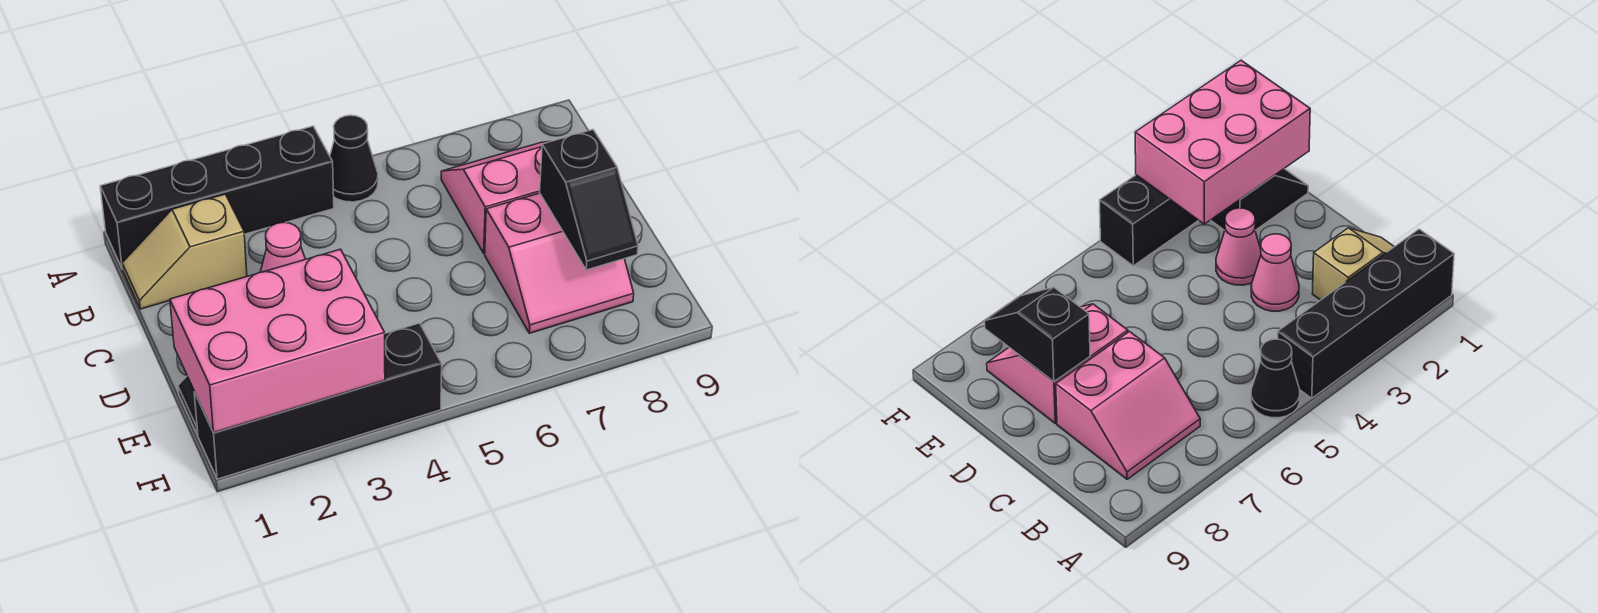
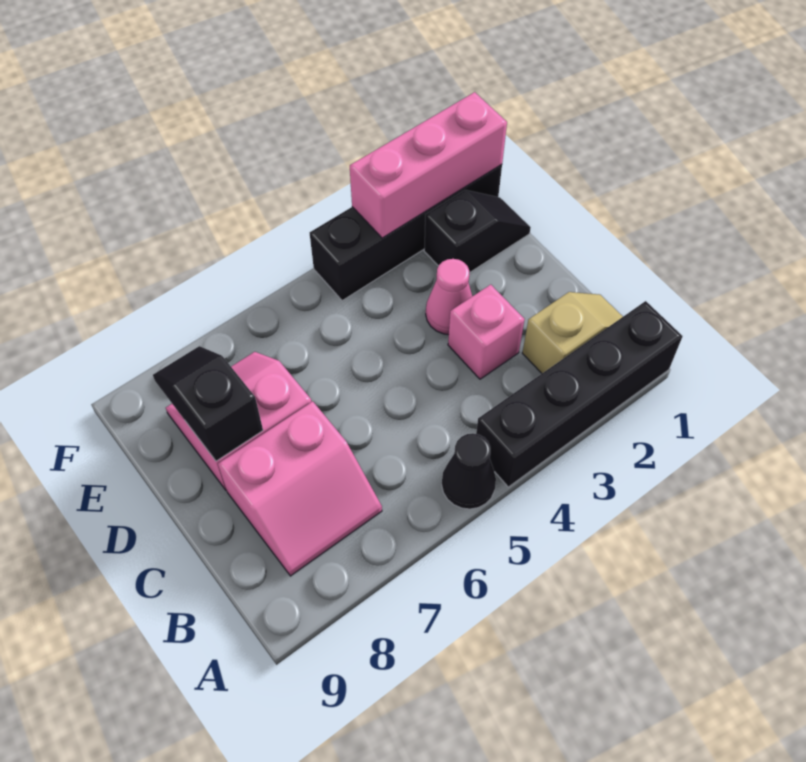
pink cone C3 level 1 -> pink brick C3 level 1
pink brick E1:F3 level 2 -> pink brick F1:F3 level 2

